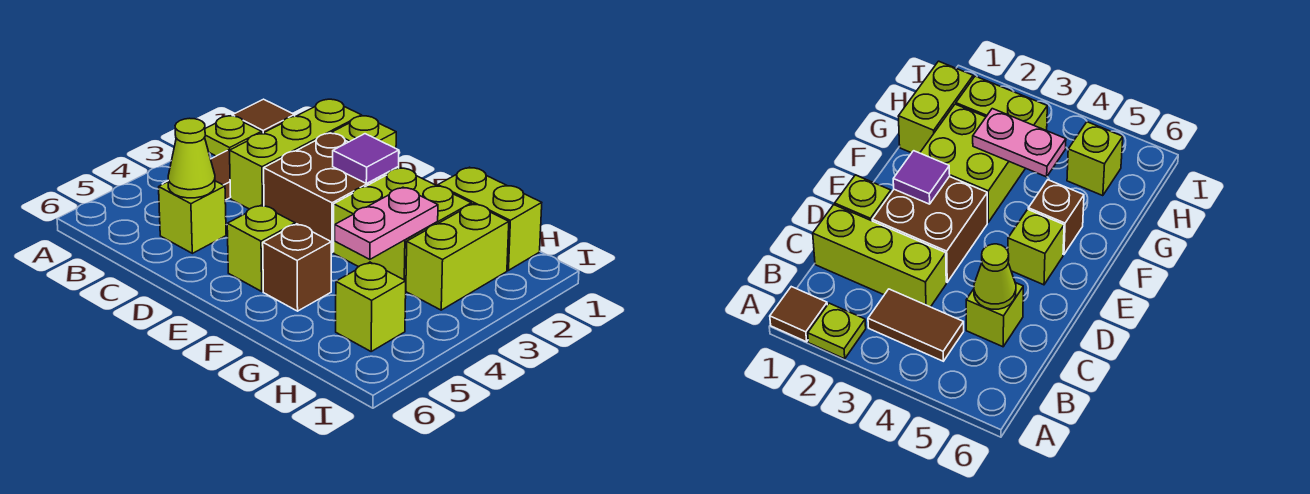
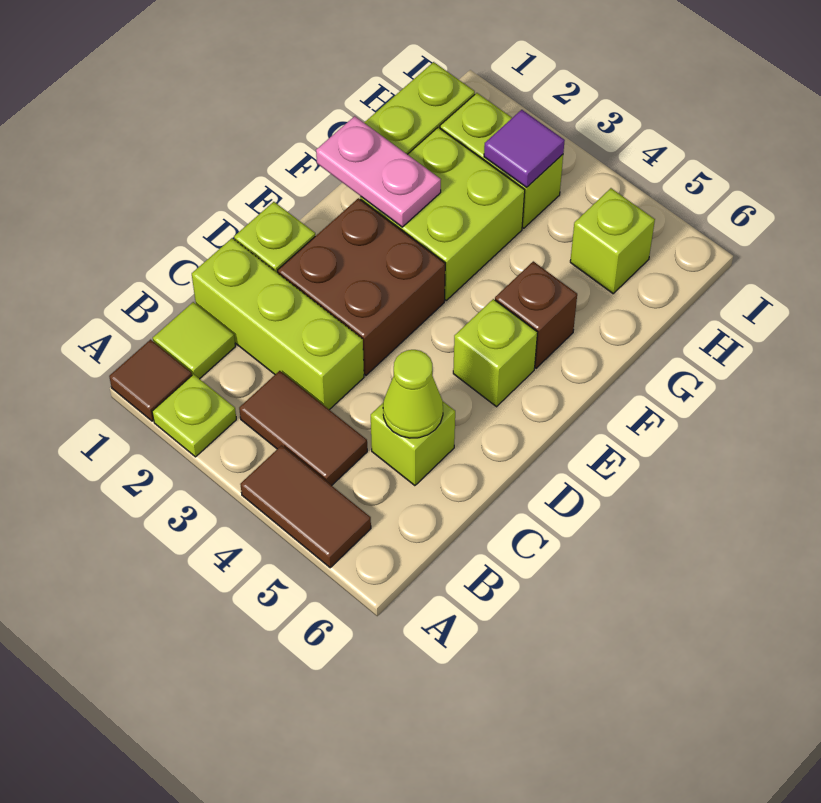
none -> brown tile A4:A5 level 1
none -> lime tile B1 level 1
purple tile E2 level 2 -> purple tile H3 level 2
pink plate G3:G4 level 2 -> pink plate F1:F2 level 2

